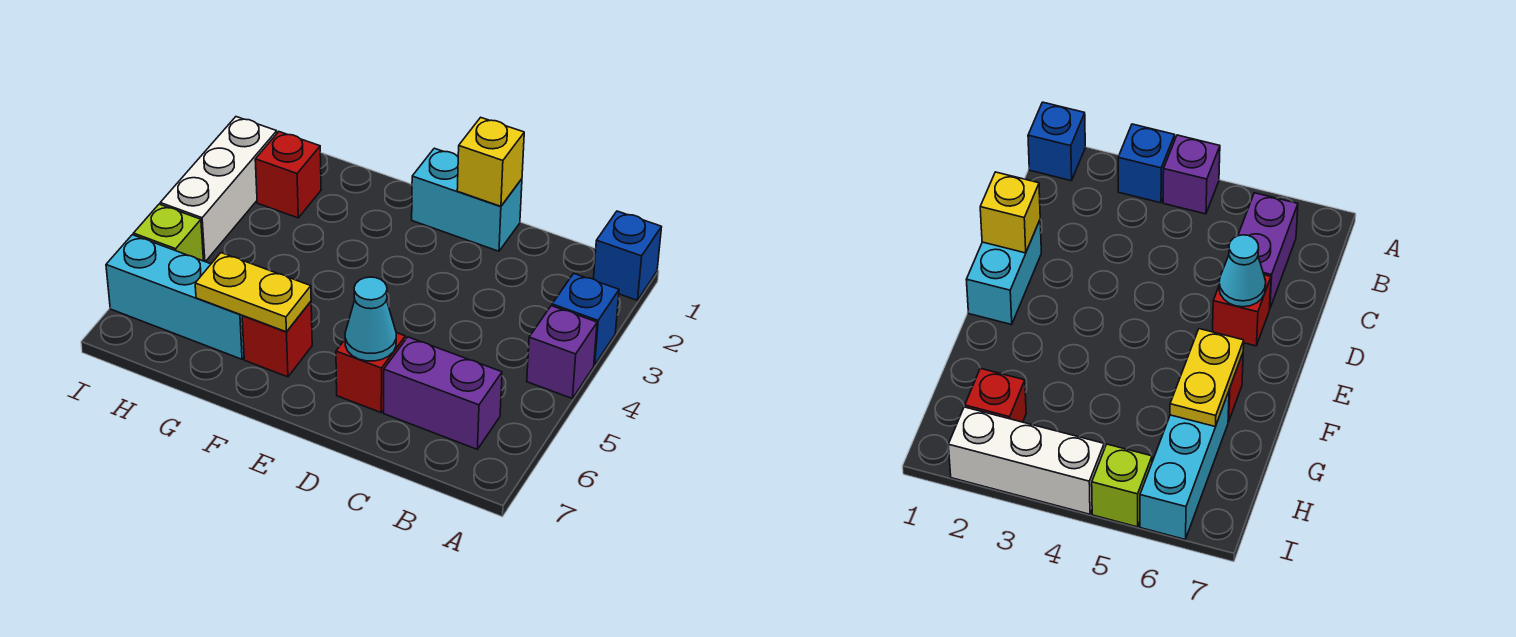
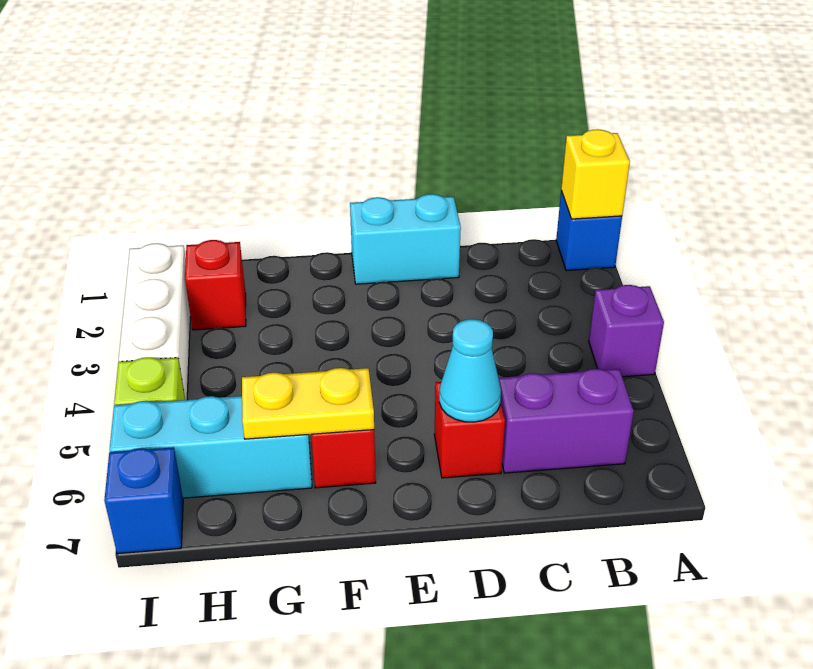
blue brick A3 level 1 -> blue brick I7 level 1
yellow brick D1 level 2 -> yellow brick A1 level 2

